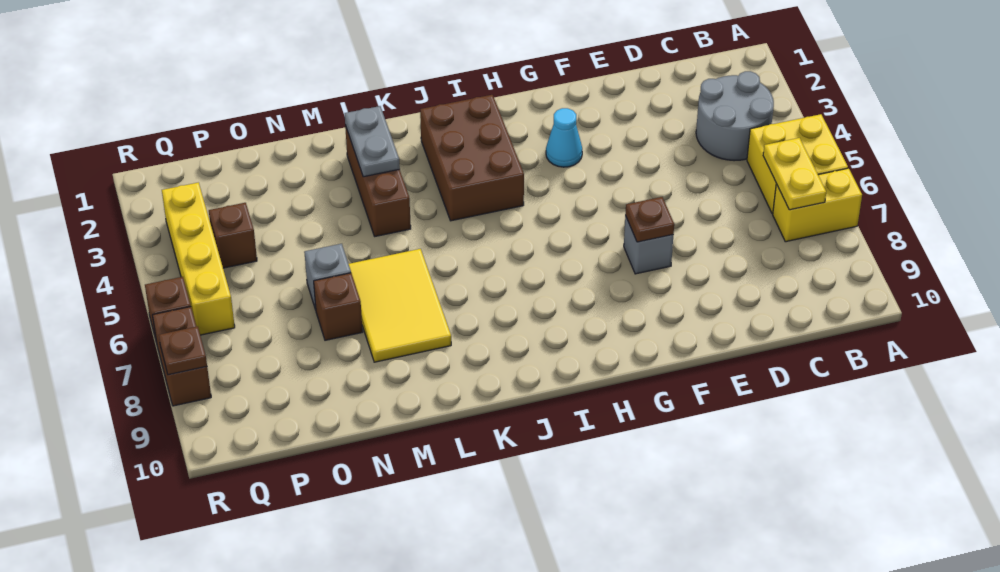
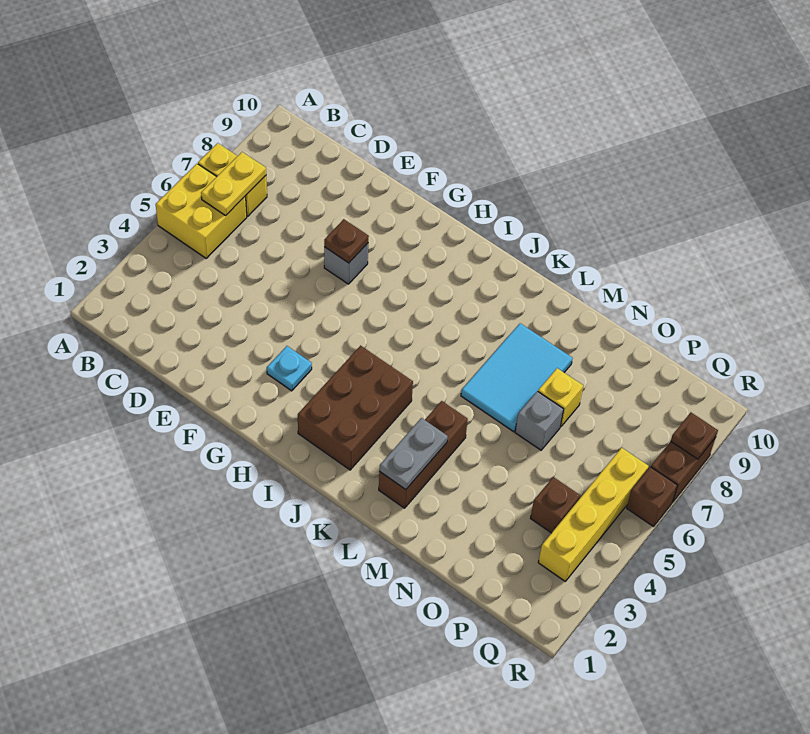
grey round brick B3:C4 level 1 -> none
cyan cone G3 level 1 -> cyan plate G3 level 1
yellow tile L6:M8 level 1 -> cyan tile L6:M8 level 1
brown brick N7 level 1 -> yellow brick N7 level 1

